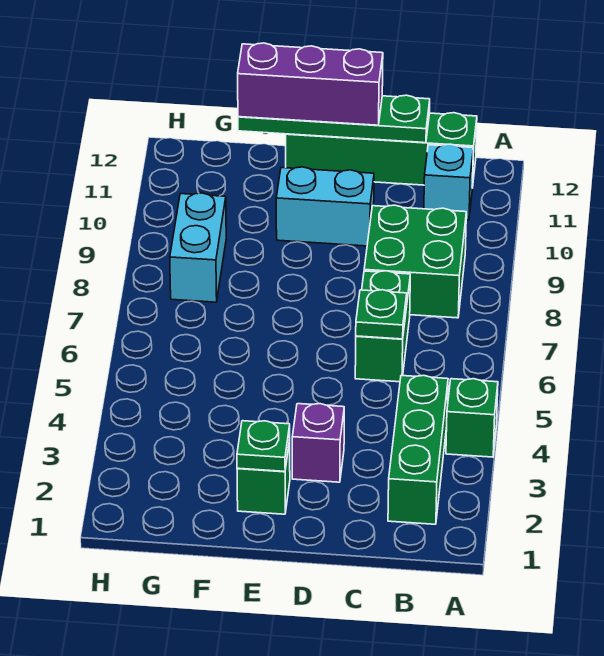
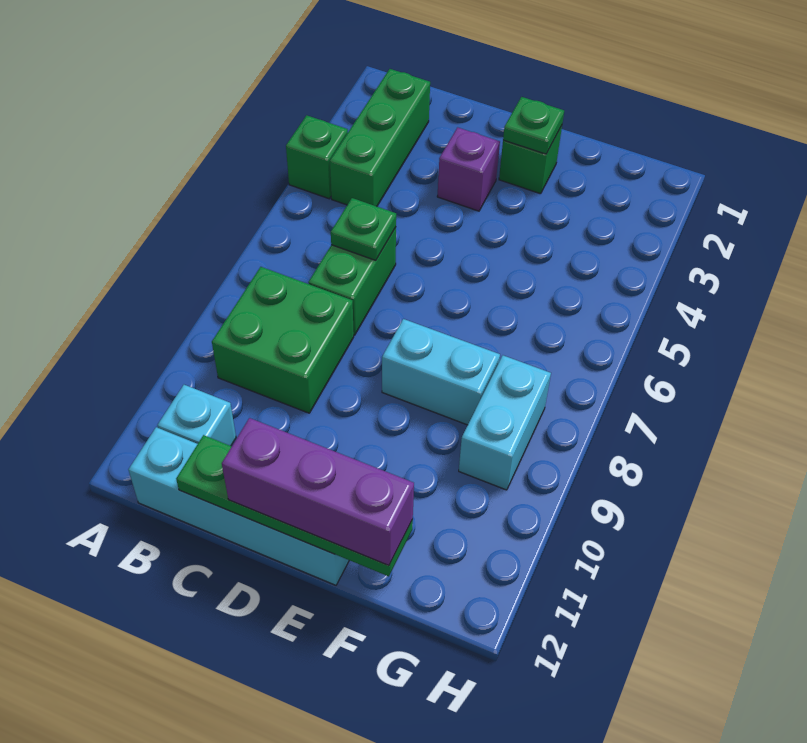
green brick B12:E12 level 1 -> cyan brick B12:E12 level 1
cyan brick D10:E10 level 1 -> cyan brick E8:F8 level 1

